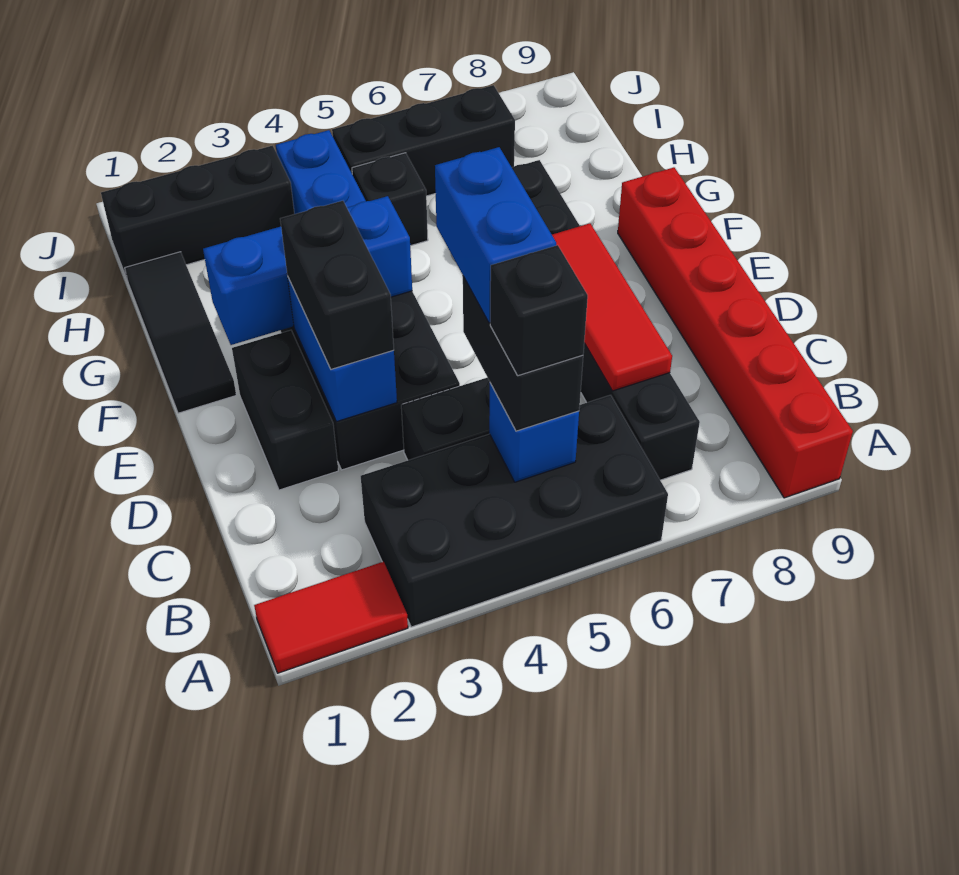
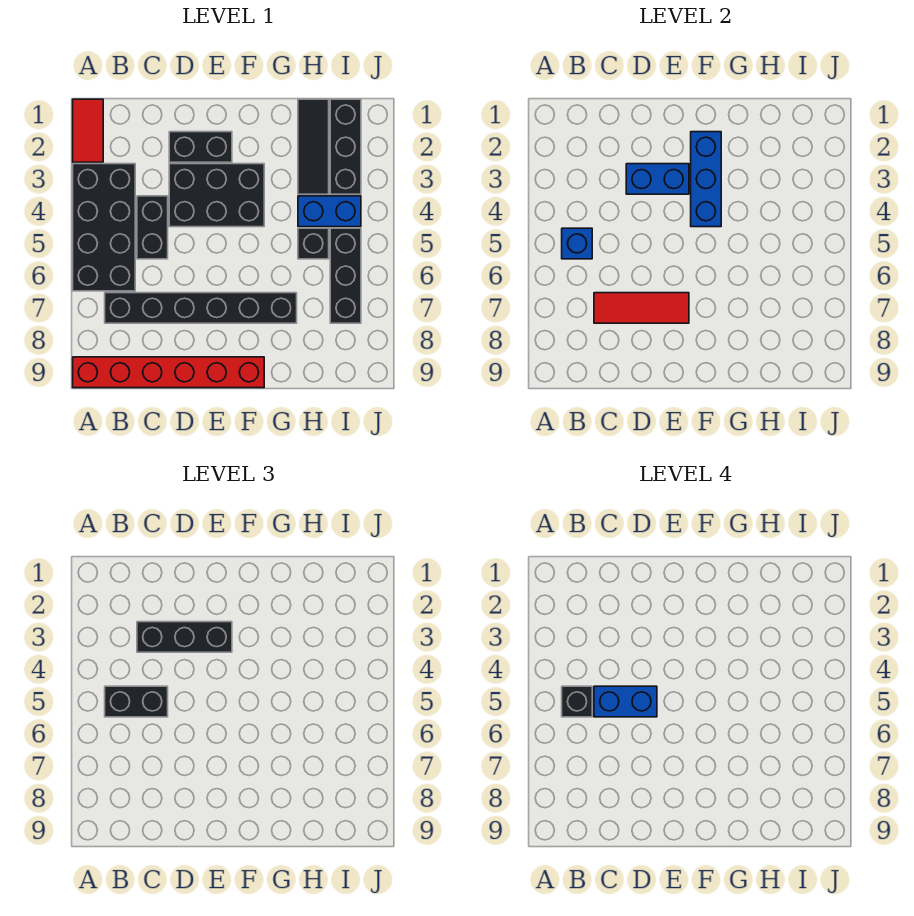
black brick D3:E3 level 3 -> black brick C3:E3 level 3
black tile F1:H1 level 1 -> black tile H1:H3 level 1

